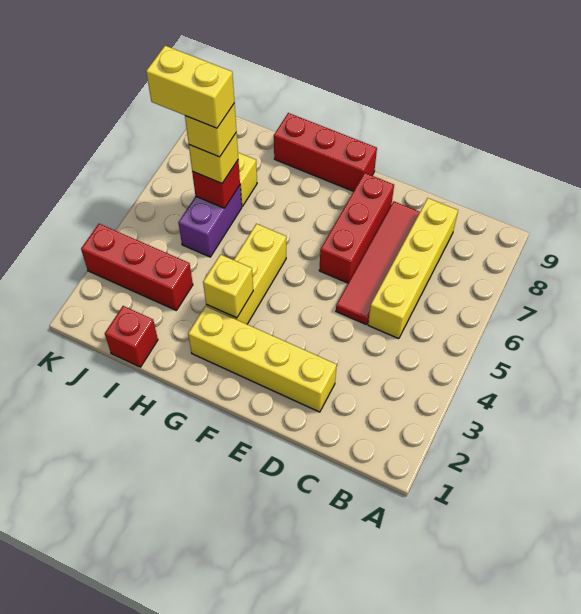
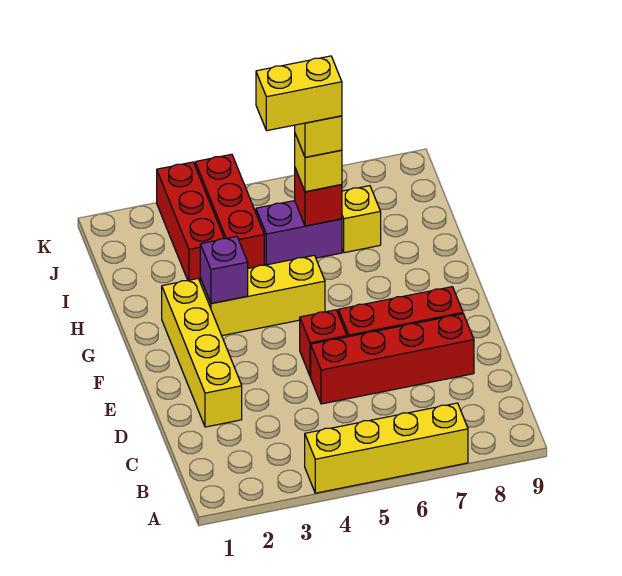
yellow brick C5:C8 level 1 -> yellow brick A4:A7 level 1
red tile D5:D8 level 1 -> red brick D5:D8 level 1
red brick F9:H9 level 1 -> red brick I4:K4 level 1
yellow brick G3 level 2 -> purple brick G3 level 2
red brick I1 level 1 -> red brick E5 level 1
yellow brick I6:J6 level 5 -> yellow brick I5:I6 level 5

